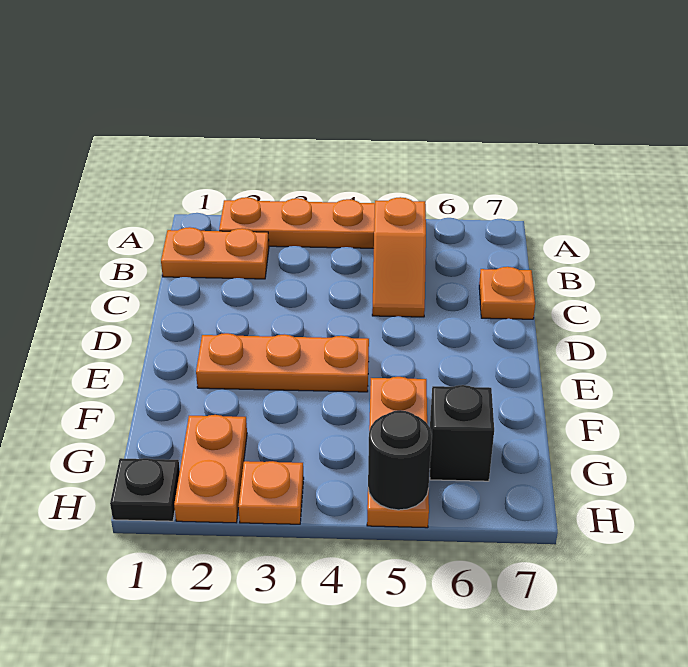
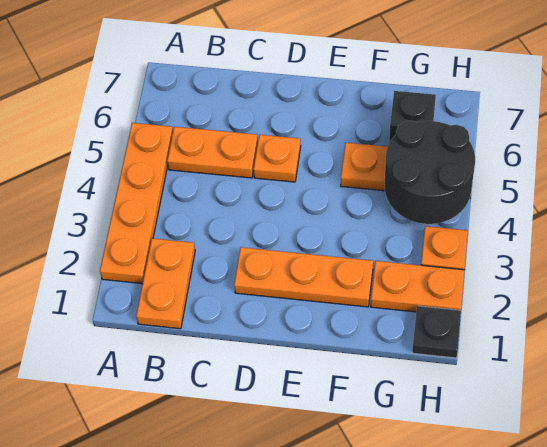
orange slope B5:C5 level 1 top B -> orange plate B5:C5 level 1
orange plate C7 level 1 -> orange plate D5 level 1
orange plate E2:E4 level 1 -> orange plate D2:F2 level 1
black round brick H5 level 2 -> black round brick G4:H5 level 2

